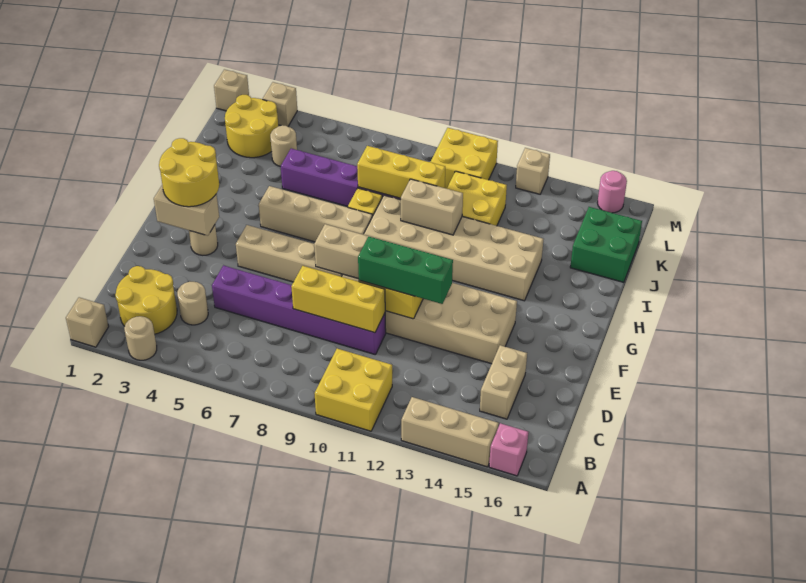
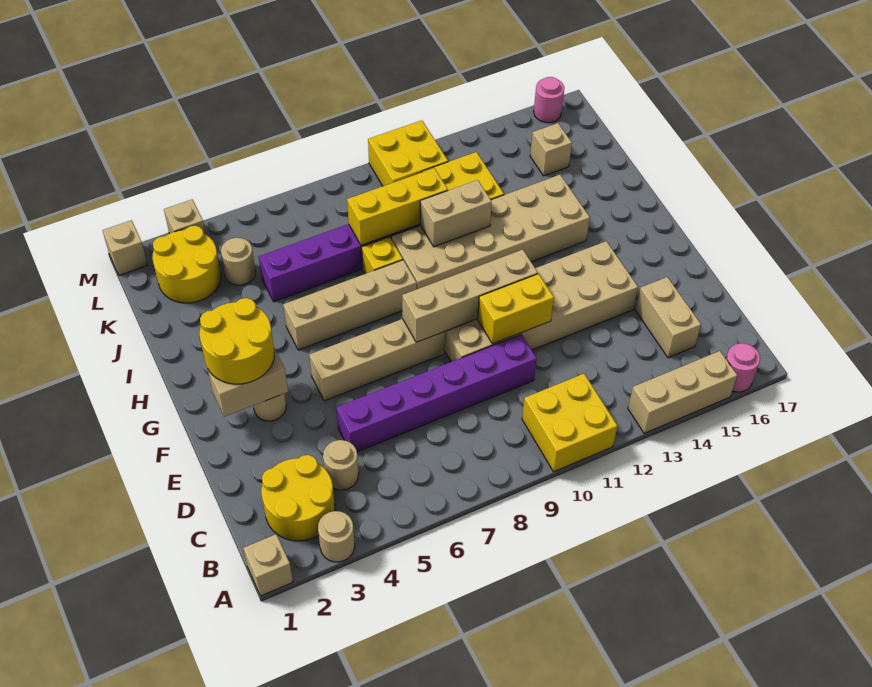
pink brick A16 level 1 -> pink round brick A16 level 1
yellow brick D8:D10 level 2 -> none
green brick E10:E12 level 3 -> none
green brick J16:K17 level 1 -> none
tan brick M13 level 1 -> tan brick K15 level 1

